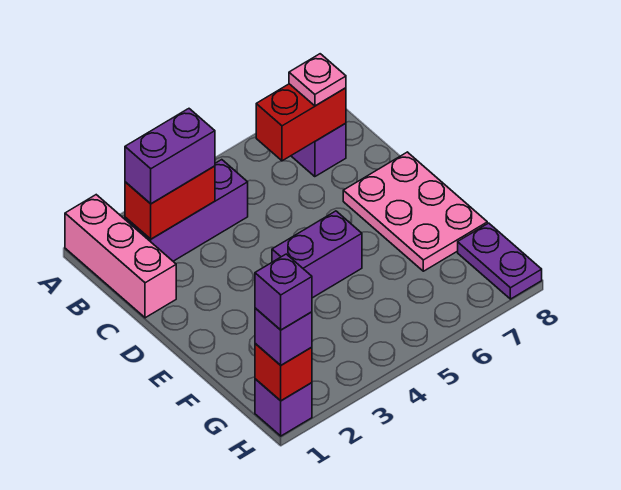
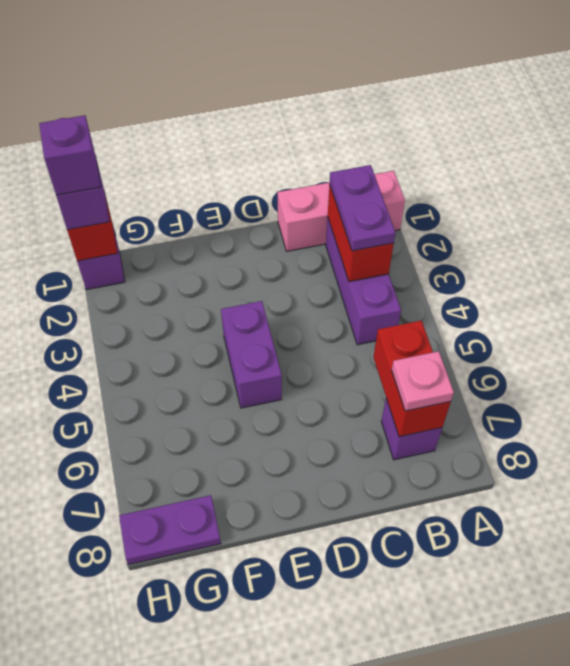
purple brick B2:B3 level 3 -> purple plate B2:B3 level 3
pink plate D7:F8 level 1 -> none

